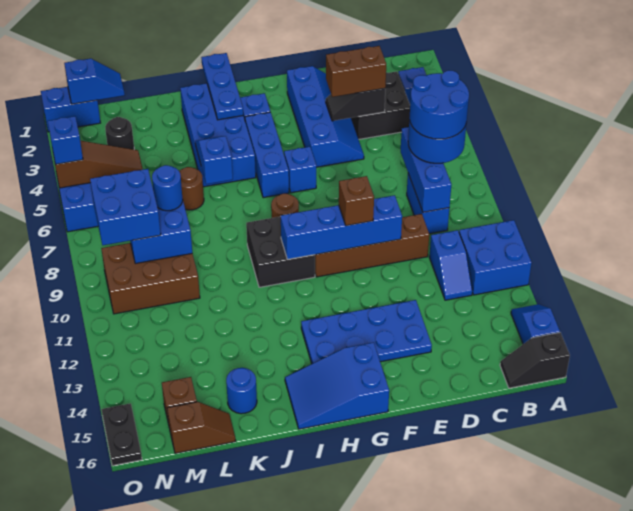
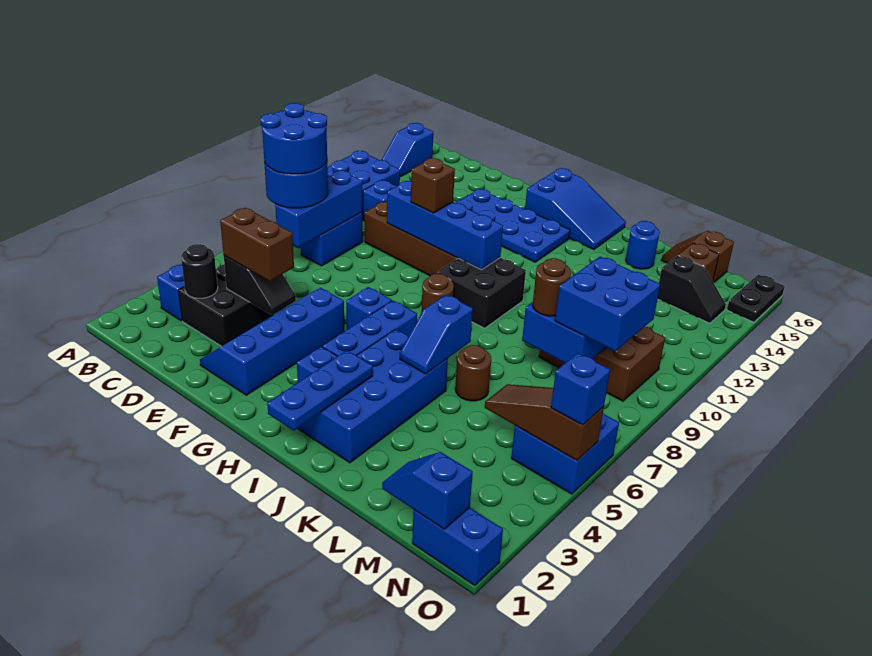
black slope A16:B16 level 1 top A -> black slope M14:N14 level 1 top M
blue round brick L8 level 3 -> brown round brick L8 level 3
black round brick M3 level 1 -> black round brick C3 level 2

